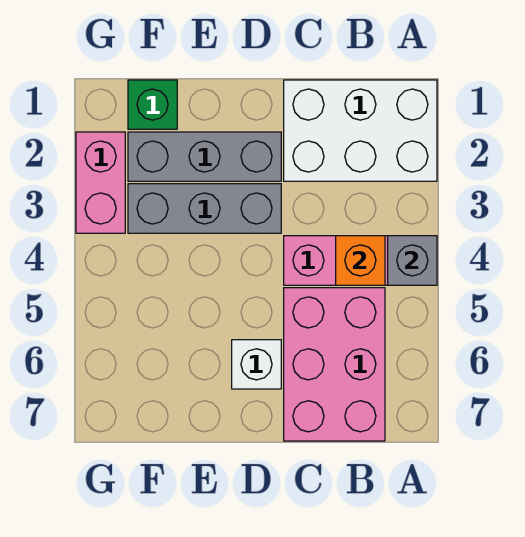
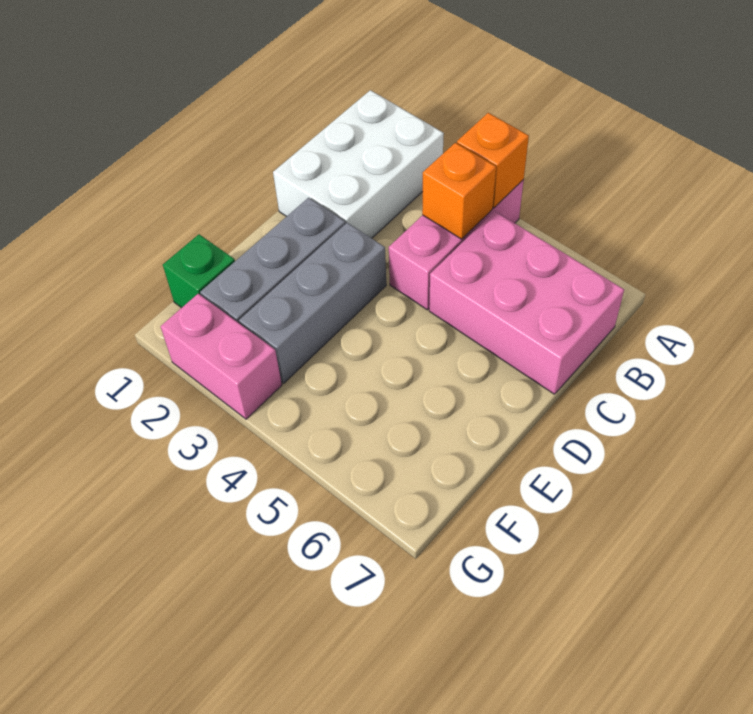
grey brick A4 level 2 -> orange brick A4 level 2
white brick D6 level 1 -> none

